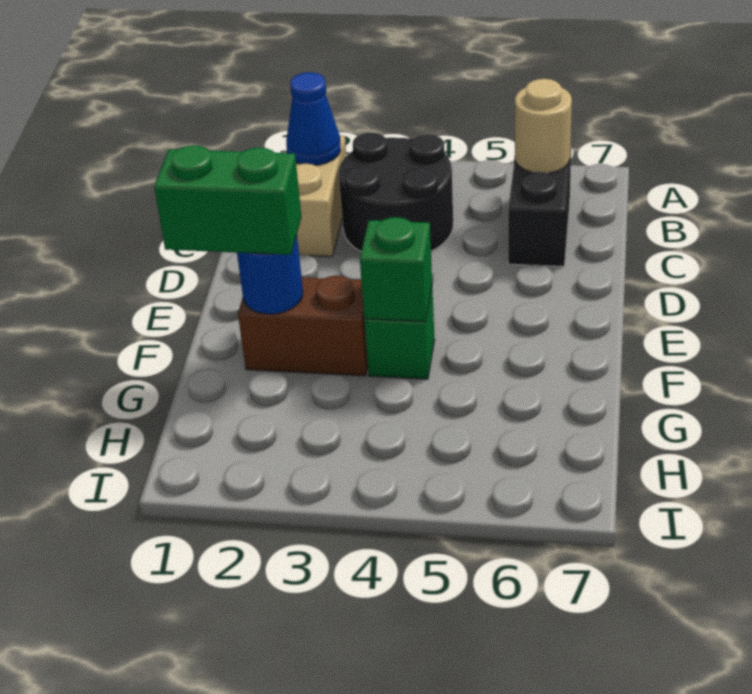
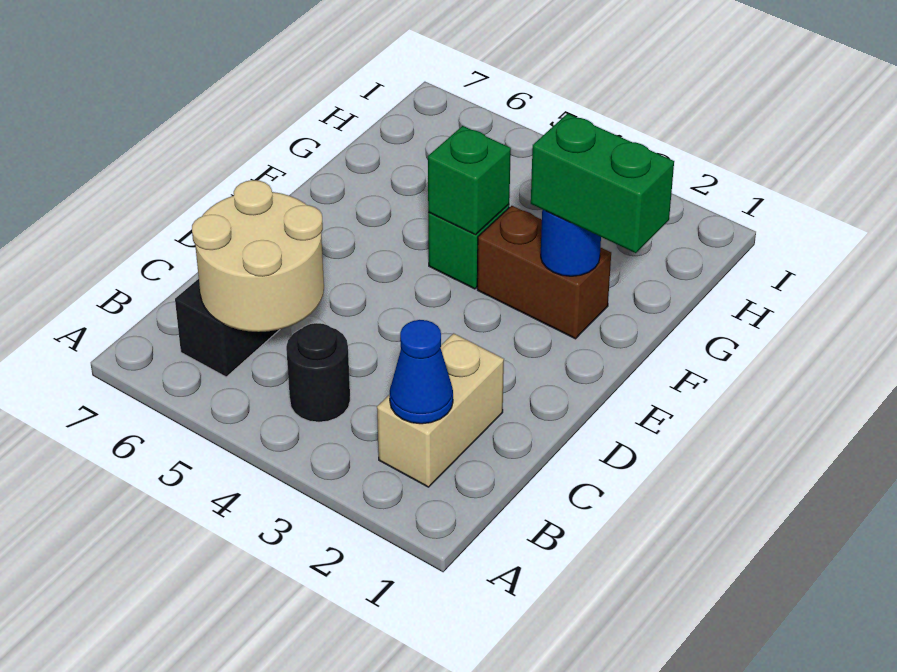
black round brick B3:C4 level 1 -> black round brick B4 level 1
tan round brick B6 level 2 -> tan round brick B5:C6 level 2

